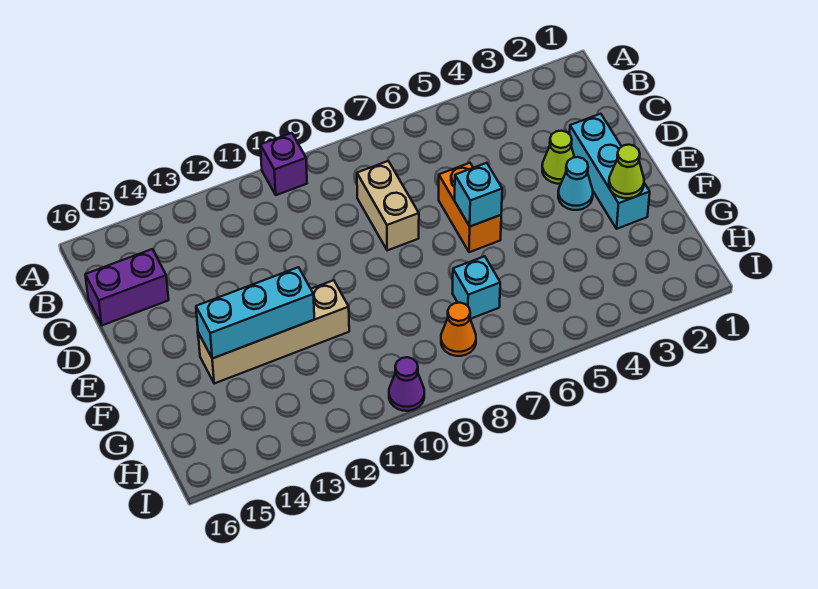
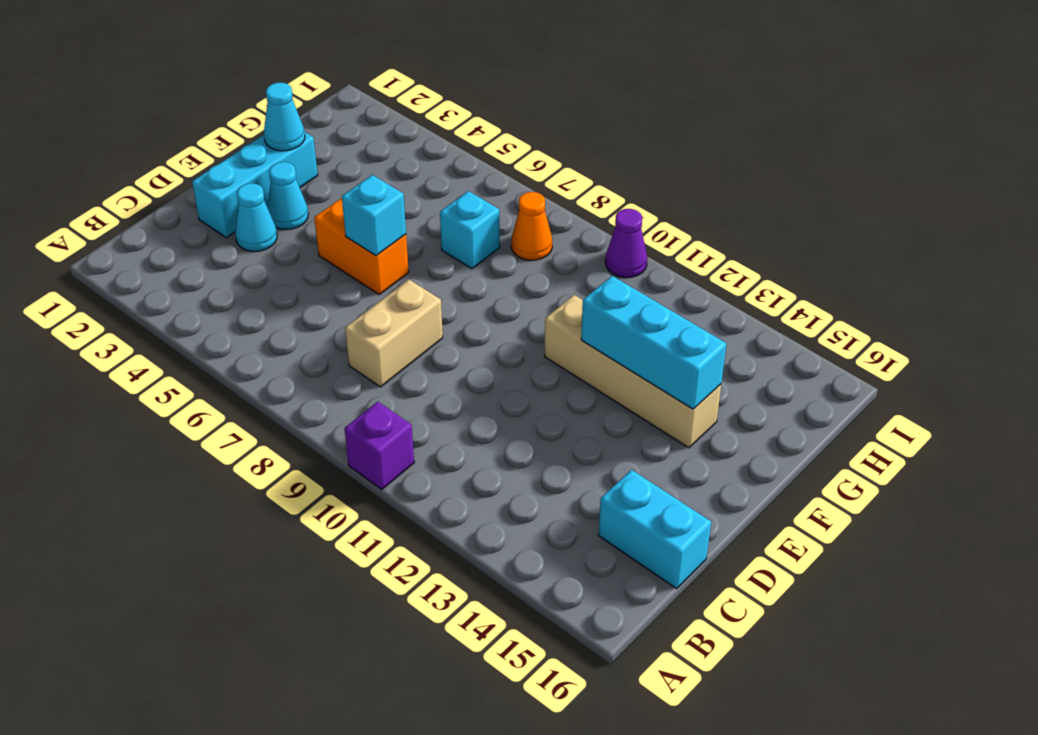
purple brick C15:C16 level 1 -> cyan brick C15:C16 level 1
lime cone D3 level 1 -> cyan cone D3 level 1
orange brick D6:E6 level 1 -> orange brick E5:E6 level 1
lime cone F2 level 2 -> cyan cone F2 level 2

